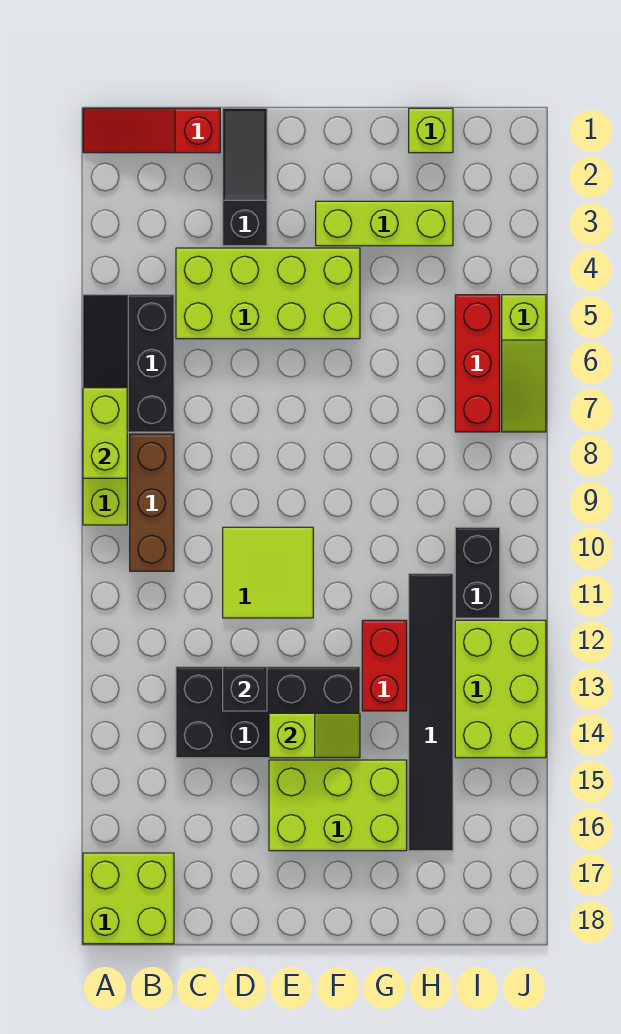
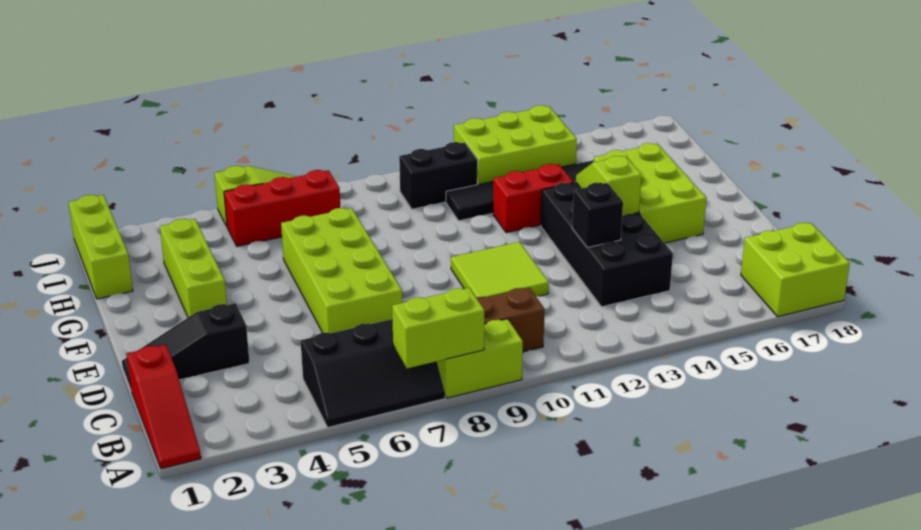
lime brick C4:F5 level 1 -> lime brick D6:G7 level 1
lime brick H1 level 1 -> lime brick H1:J1 level 1

